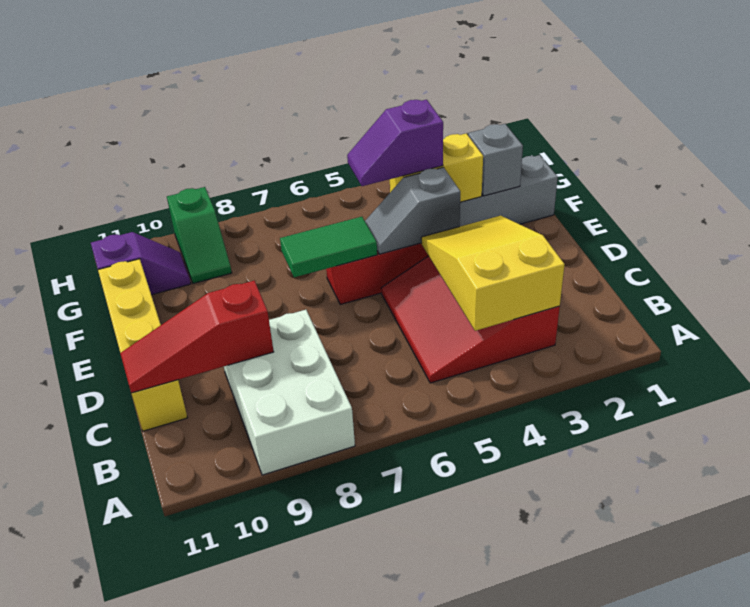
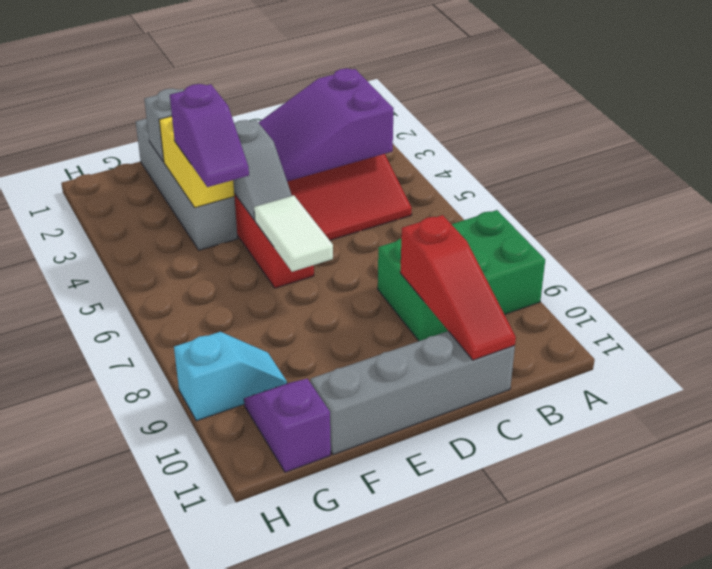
white brick A8:C9 level 1 -> green brick A8:C9 level 1
yellow slope B3:D4 level 2 top B -> purple slope B3:D4 level 2 top B
yellow brick C11:F11 level 1 -> grey brick C11:F11 level 1
green tile E6:E7 level 2 -> white tile E6:E7 level 2
green slope G9:H9 level 1 top H -> cyan slope G9:H9 level 1 top H

